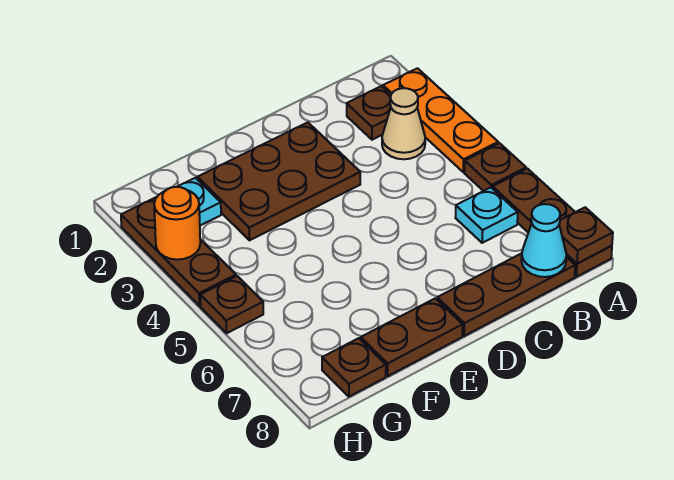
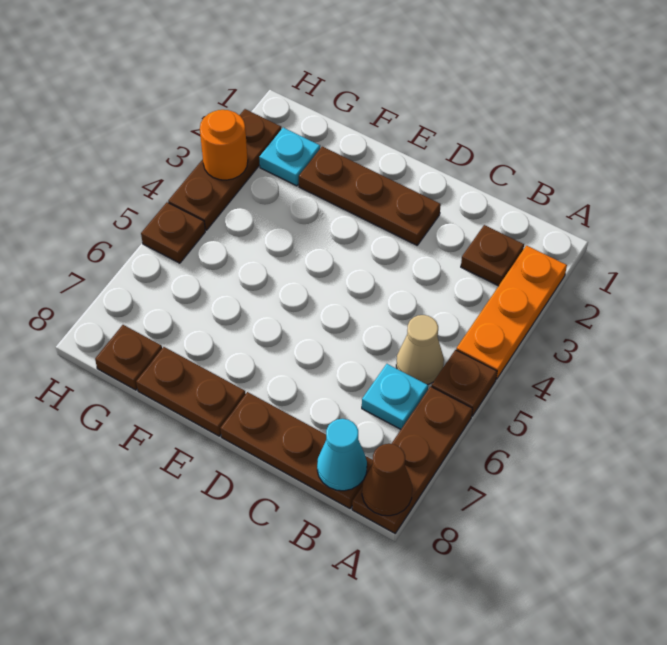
brown plate A8 level 2 -> brown cone A8 level 2
tan cone B3 level 1 -> tan cone B5 level 1
brown plate D2:F3 level 1 -> brown plate D2:F2 level 1

